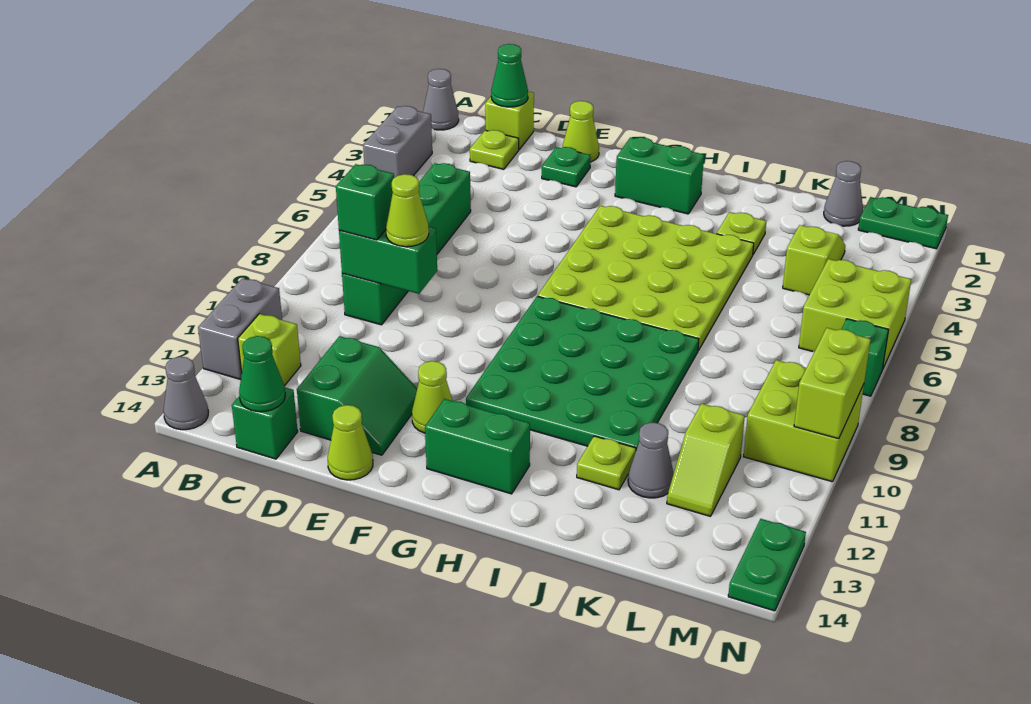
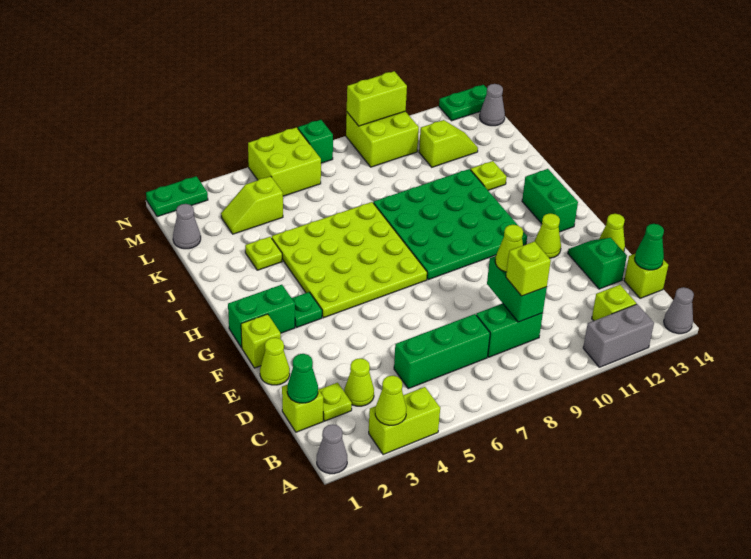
grey brick A3:A4 level 1 -> lime brick A3:A4 level 1
none -> lime cone A3 level 2
none -> lime cone C3 level 1
green brick C9 level 3 -> lime brick C9 level 3
green brick C14 level 1 -> lime brick C14 level 1
green slope D12:E13 level 1 top D -> green slope D13:E13 level 1 top D
green plate E2 level 1 -> green plate G3 level 1
none -> lime brick F1 level 1
green brick G2:H2 level 1 -> green brick G1:G2 level 1
grey cone K12 level 1 -> grey cone M14 level 1
green plate M1:N1 level 1 -> green plate N1:N2 level 1

